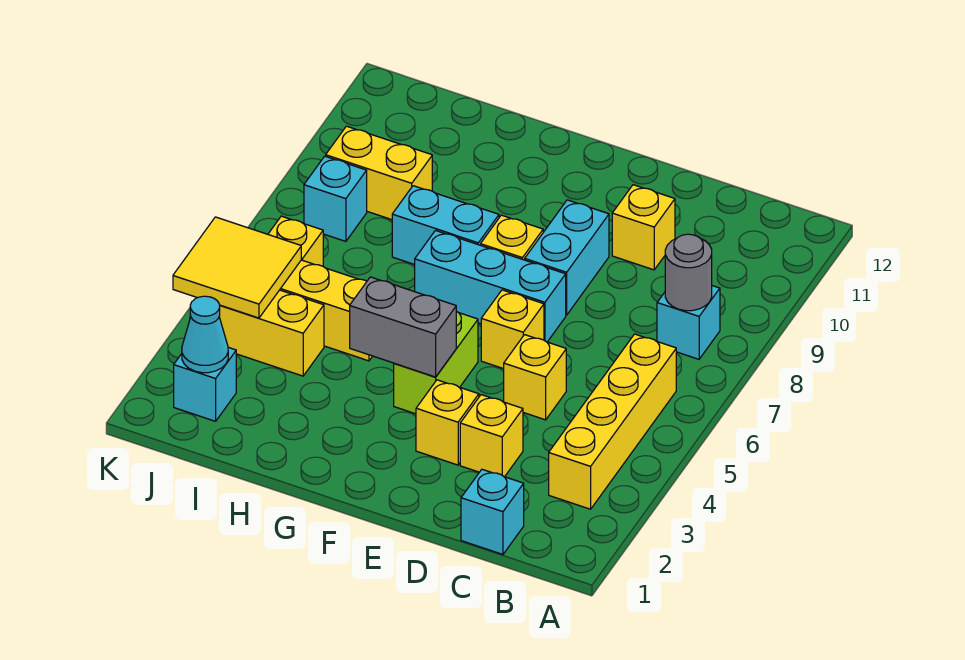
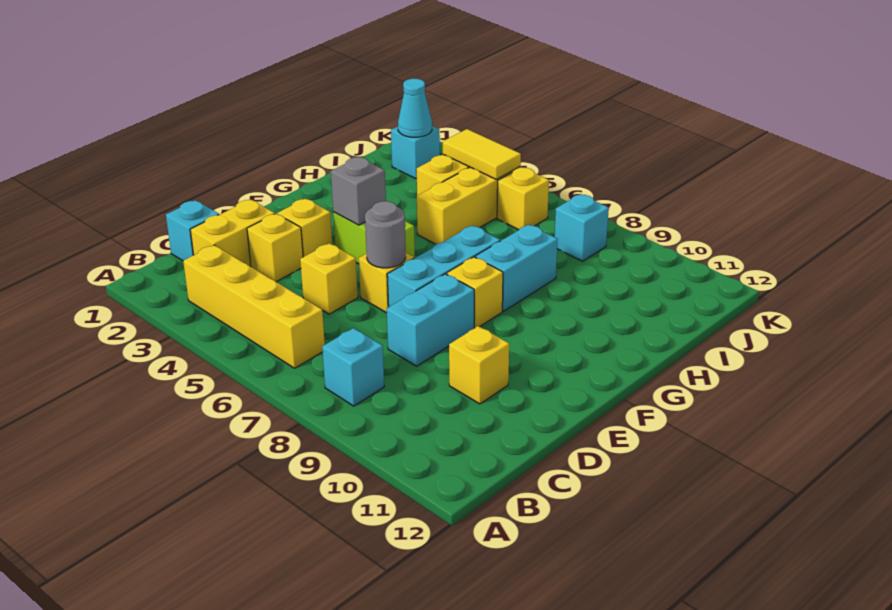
grey round brick B8 level 2 -> grey round brick E6 level 2
cyan brick E8:E9 level 1 -> cyan brick D8:E8 level 1
grey brick F4:G4 level 2 -> grey brick F4 level 2
yellow brick I9:J9 level 1 -> yellow brick C2:D2 level 1
yellow tile J4:K5 level 2 -> yellow tile J4:J5 level 2

